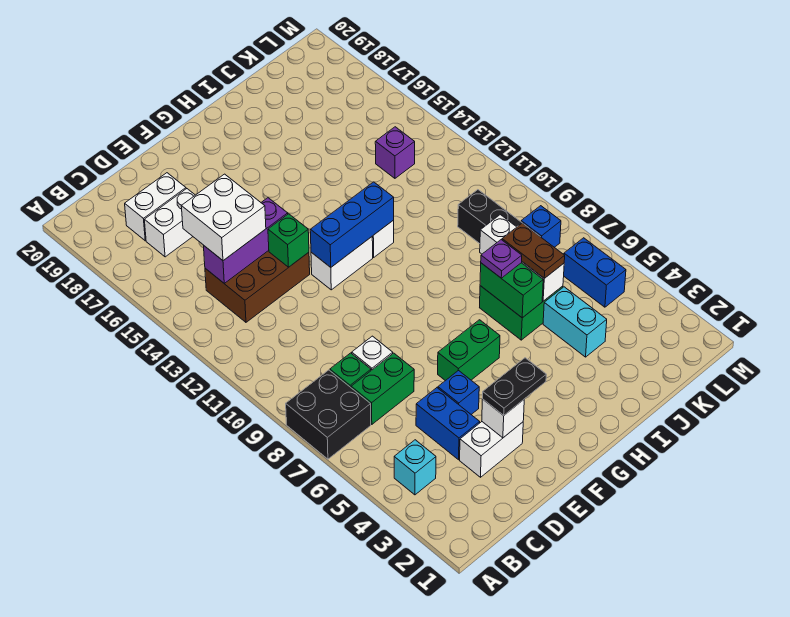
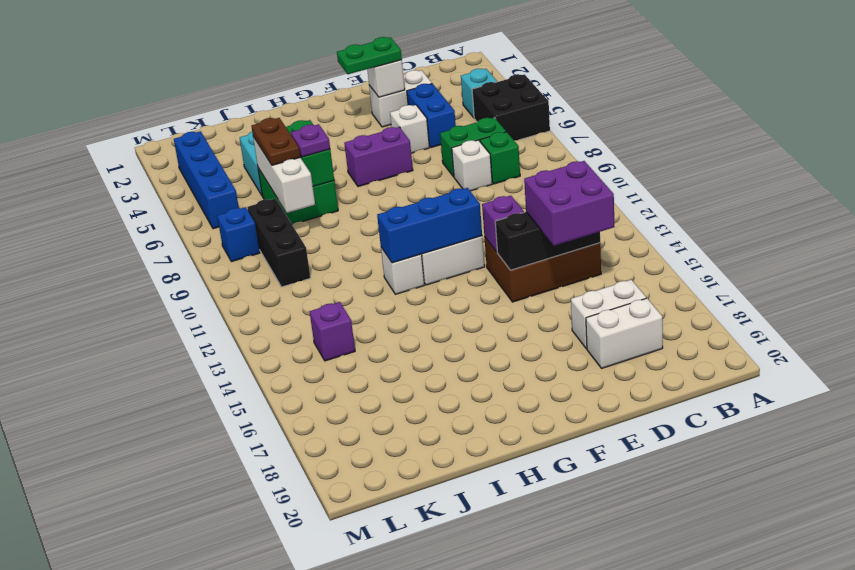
black brick A7:B8 level 1 -> black brick A5:B6 level 1
purple brick C14:E14 level 2 -> black brick C14:E14 level 2
white brick C14:D15 level 3 -> purple brick C14:D15 level 3
black plate E3:F3 level 3 -> green plate E3:F3 level 3
blue brick E5 level 1 -> white brick E5 level 1
green brick E13 level 2 -> purple brick E13 level 2
green brick F6:G6 level 1 -> purple brick F6:G6 level 1
blue brick L5:L6 level 1 -> blue brick L3:L6 level 1

